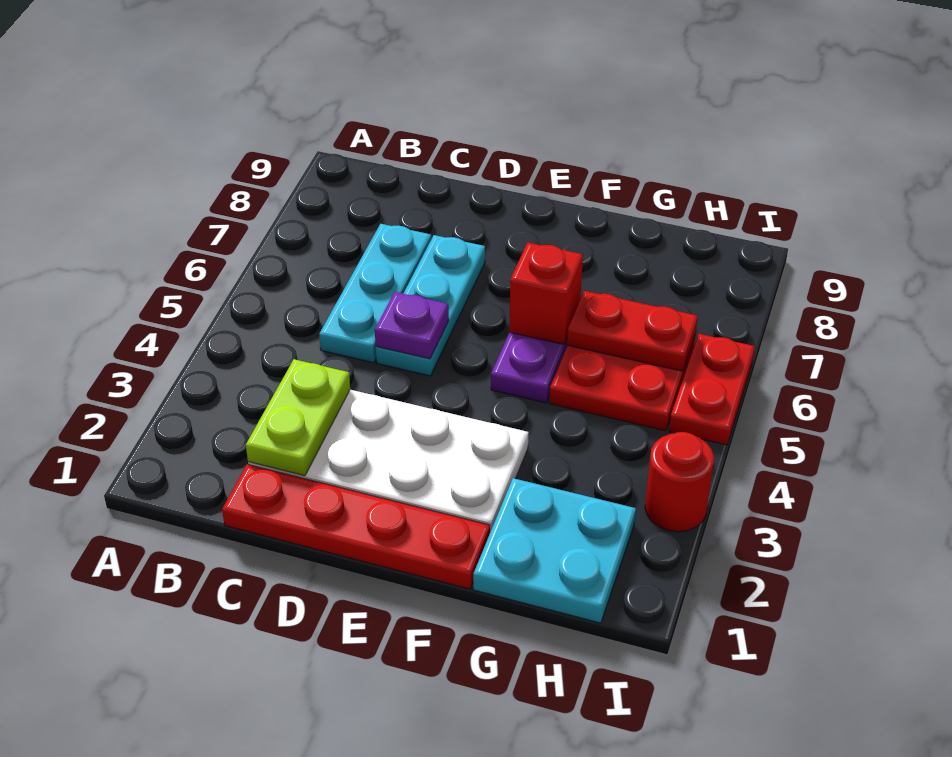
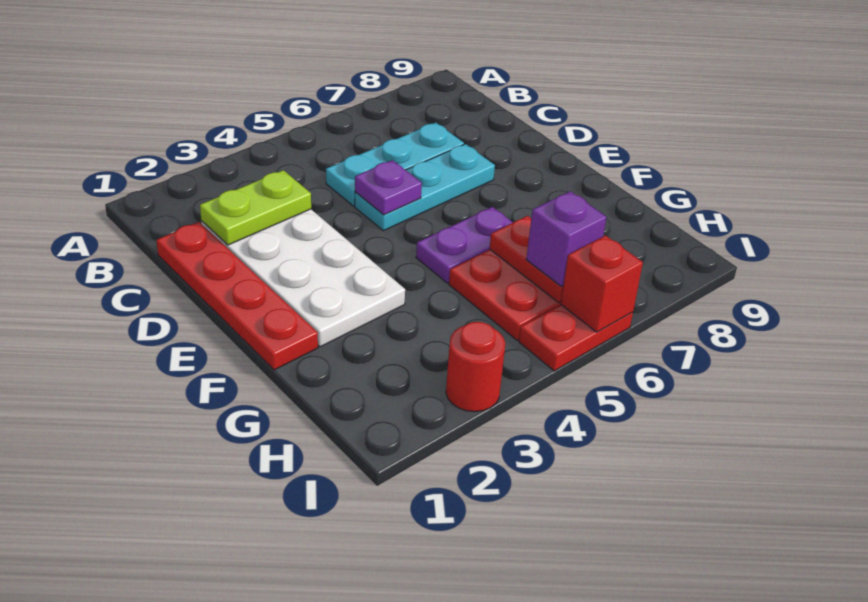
red brick F6 level 2 -> red brick I6 level 2
cyan plate G1:H2 level 1 -> none
none -> purple brick H6 level 3

